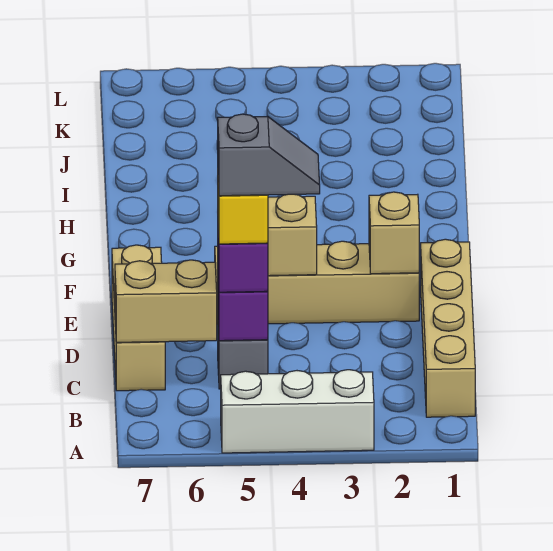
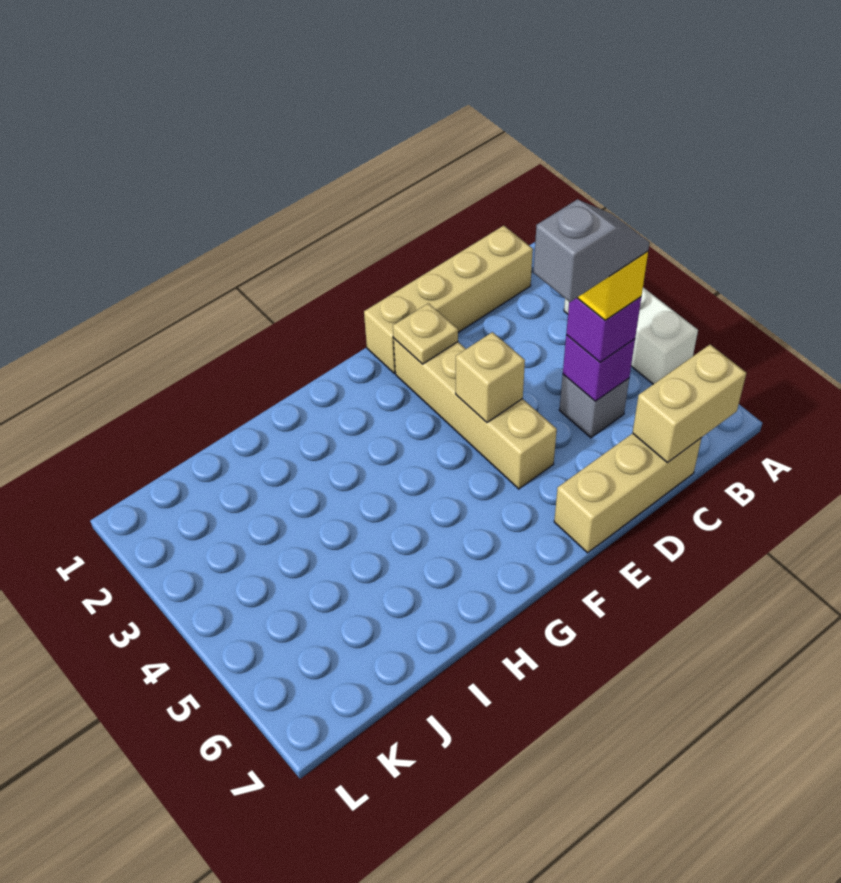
grey slope C4:C5 level 5 top 5 -> grey slope C5:D5 level 5 top D
tan brick C6:C7 level 2 -> tan brick B7:C7 level 2
tan brick E2 level 2 -> tan plate E2 level 2

